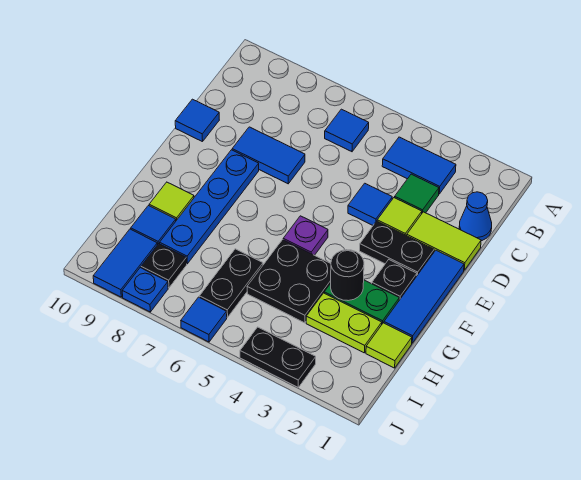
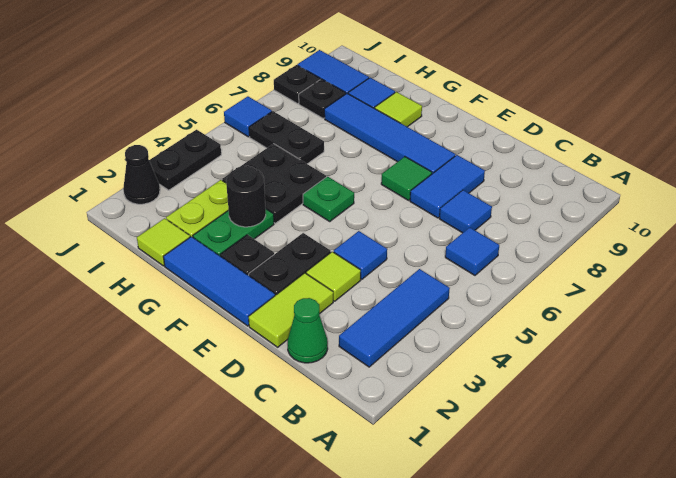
blue tile B3:B4 level 1 -> blue tile B2:B4 level 1
blue cone C1 level 1 -> green cone C1 level 1
green tile C3 level 1 -> green tile E7 level 1
blue tile D10 level 1 -> blue tile C7 level 1
blue plate E8:H8 level 1 -> blue tile E8:H8 level 1
purple plate F5 level 1 -> green plate F5 level 1
none -> black cone J2 level 1
blue plate J8 level 1 -> black plate J8 level 1

